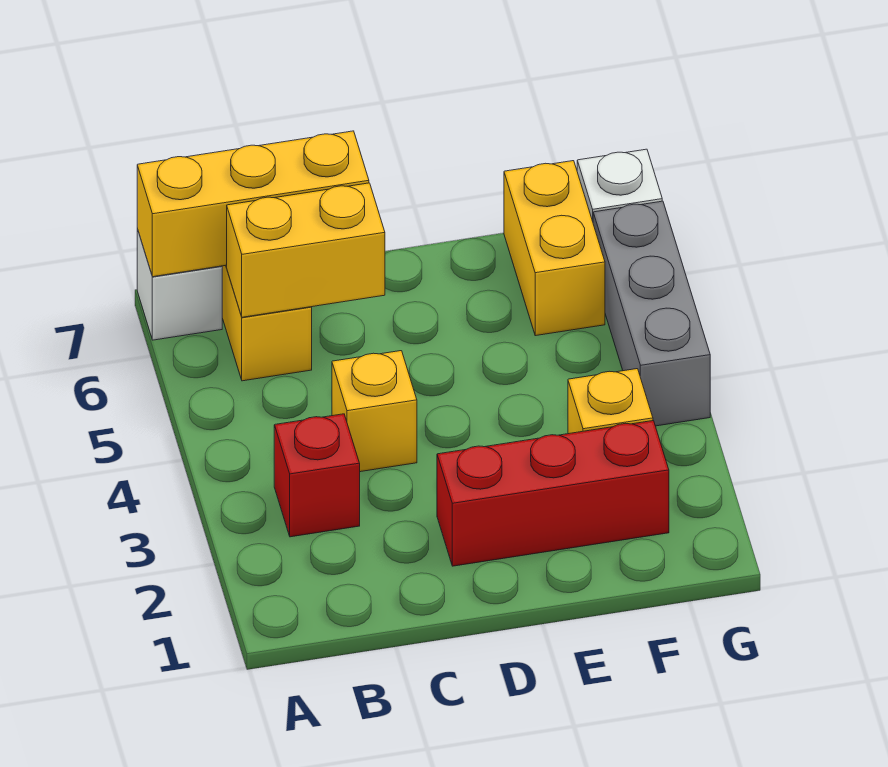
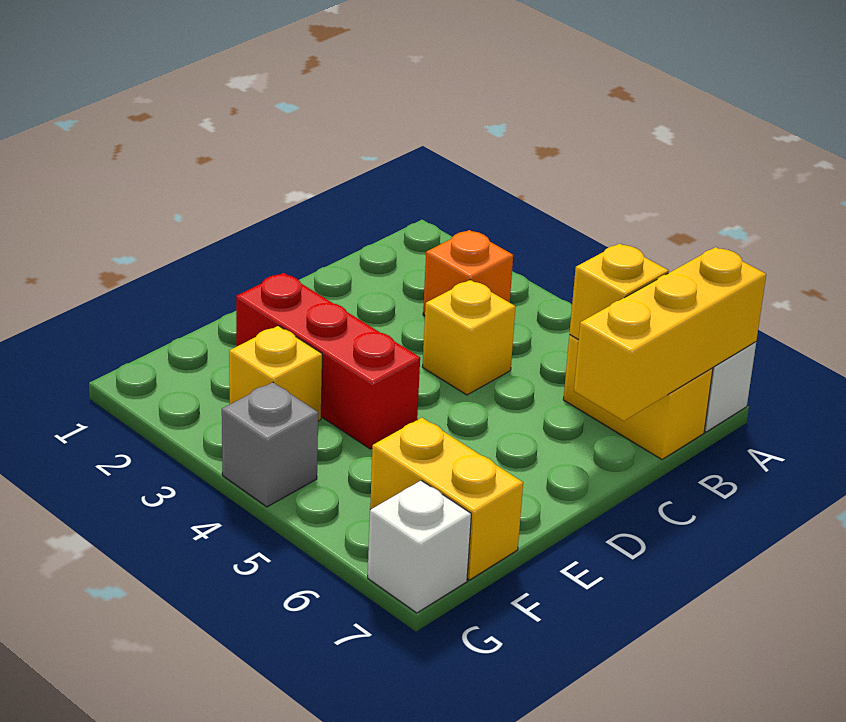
red brick B3 level 1 -> orange brick B3 level 1
yellow brick B6:C6 level 2 -> yellow brick B6 level 2
red brick D2:F2 level 1 -> red brick E2:E4 level 1
grey brick G4:G6 level 1 -> grey brick G4 level 1

